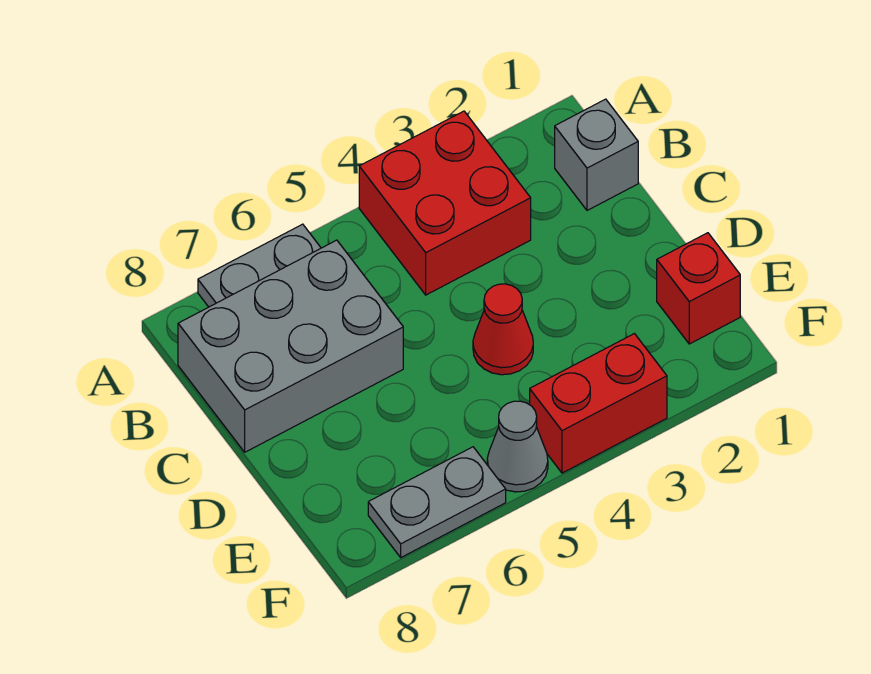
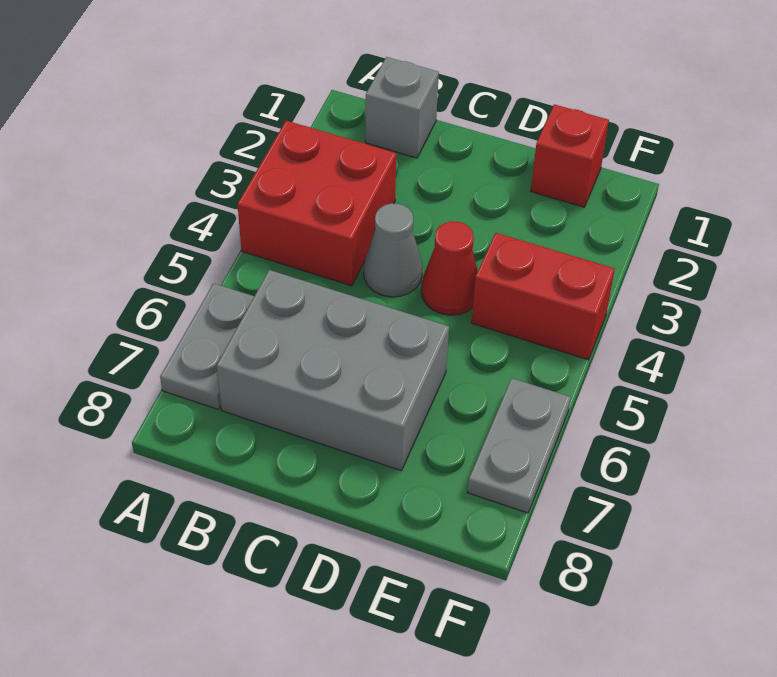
grey brick B6:C8 level 1 -> grey brick B6:D7 level 1
red brick F3:F4 level 1 -> red brick E4:F4 level 1
grey cone F5 level 1 -> grey cone C4 level 1

